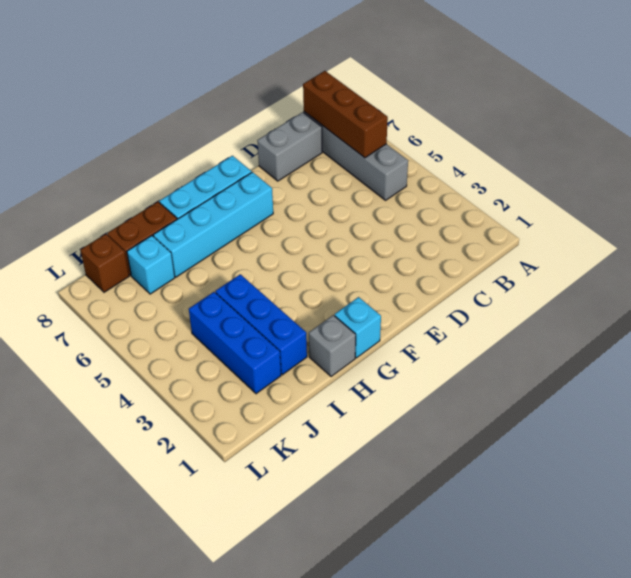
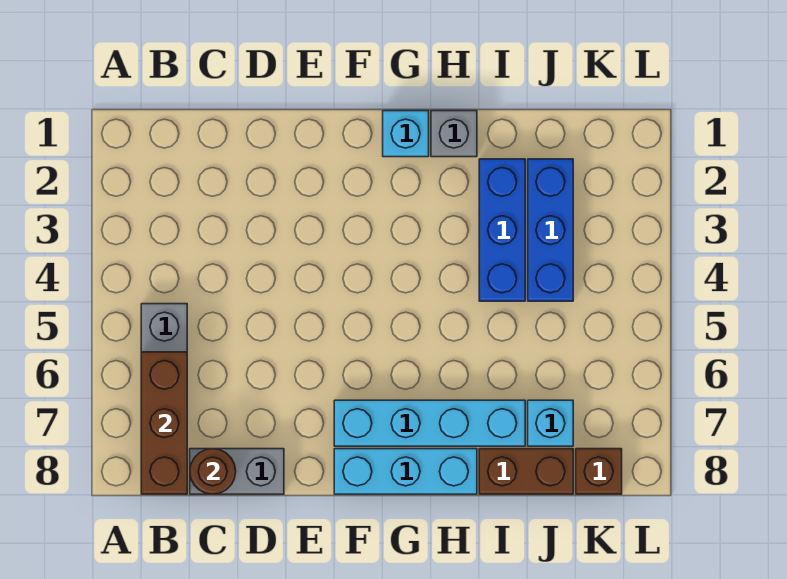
none -> brown round brick C8 level 2

